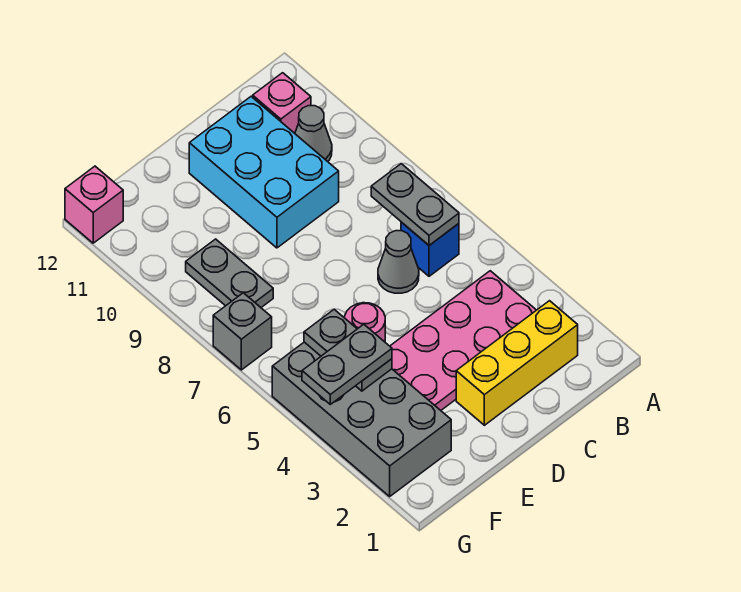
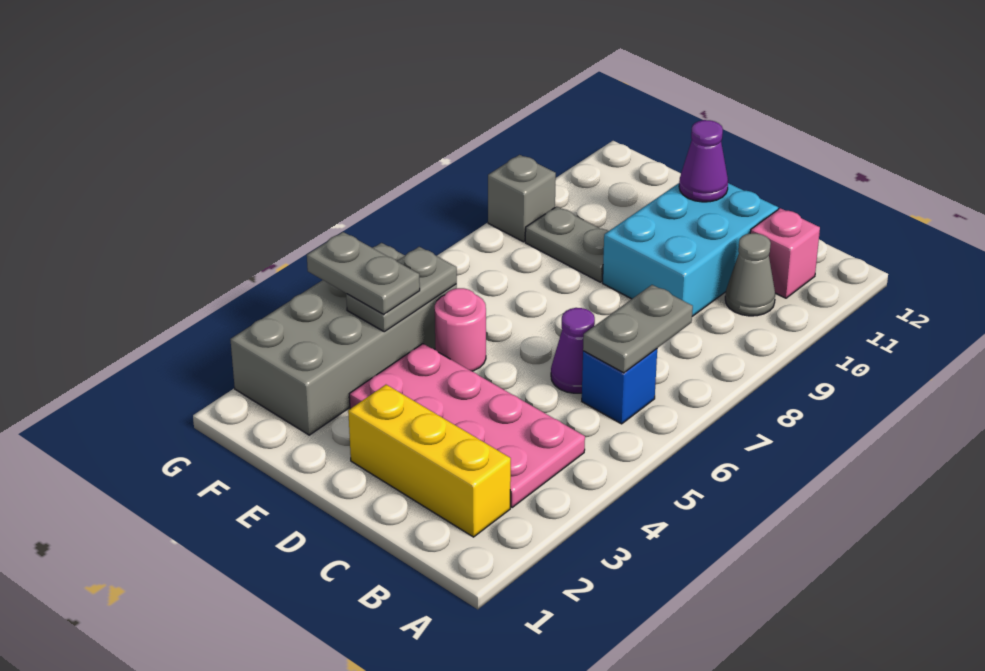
grey cone C6 level 1 -> purple cone C6 level 1
none -> purple cone D11 level 2
grey plate F8:F9 level 1 -> grey plate E9:F9 level 1
grey brick G7 level 1 -> grey brick G9 level 1
pink brick G12 level 1 -> none

